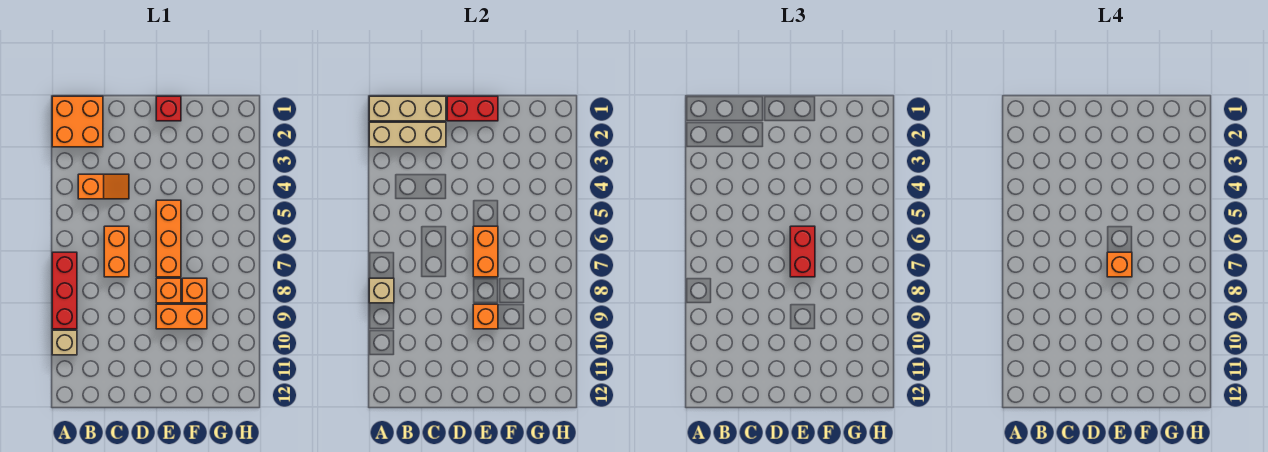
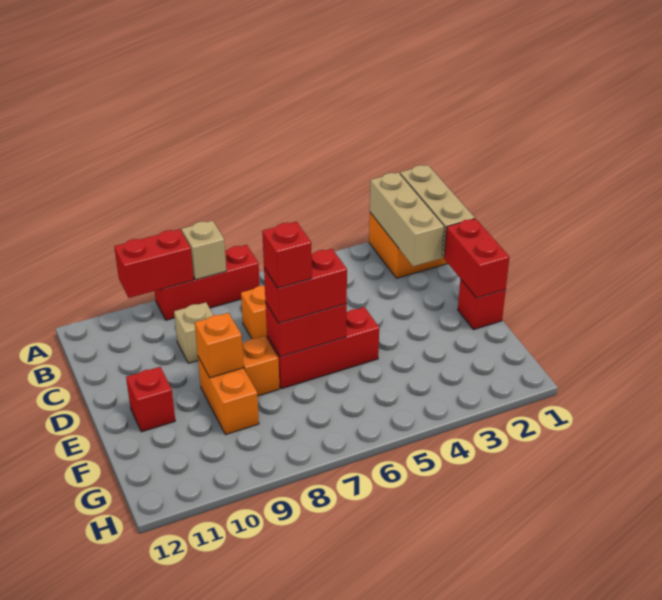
none -> red brick A9:A10 level 2
tan brick A10 level 1 -> tan brick C9 level 1
orange slope B4:C4 level 1 top B -> none
orange brick E5:E7 level 1 -> red brick E5:E7 level 1
orange brick E6:E7 level 2 -> red brick E6:E7 level 2
orange brick E7 level 4 -> red brick E7 level 4
none -> red brick E11 level 1
orange brick F8 level 1 -> none

